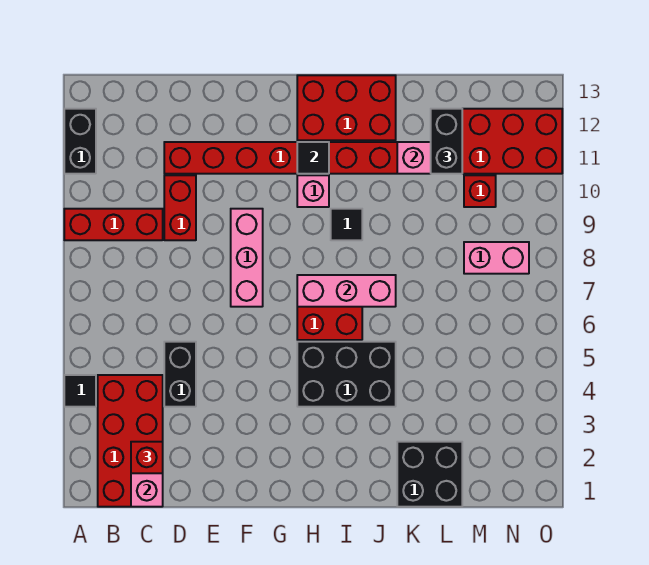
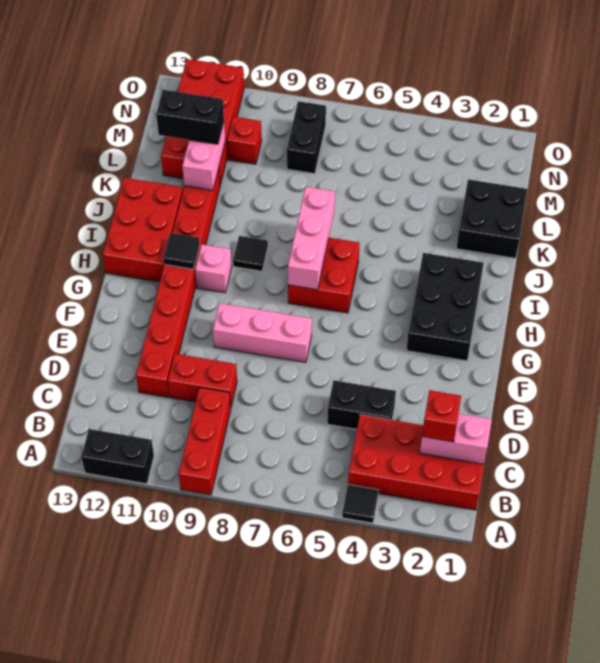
black brick H4:J5 level 1 -> black brick G2:I3 level 1
pink brick M8:N8 level 1 -> black brick M8:N8 level 1

